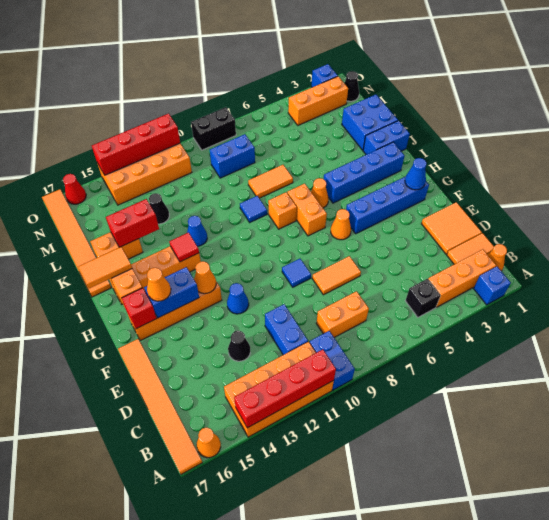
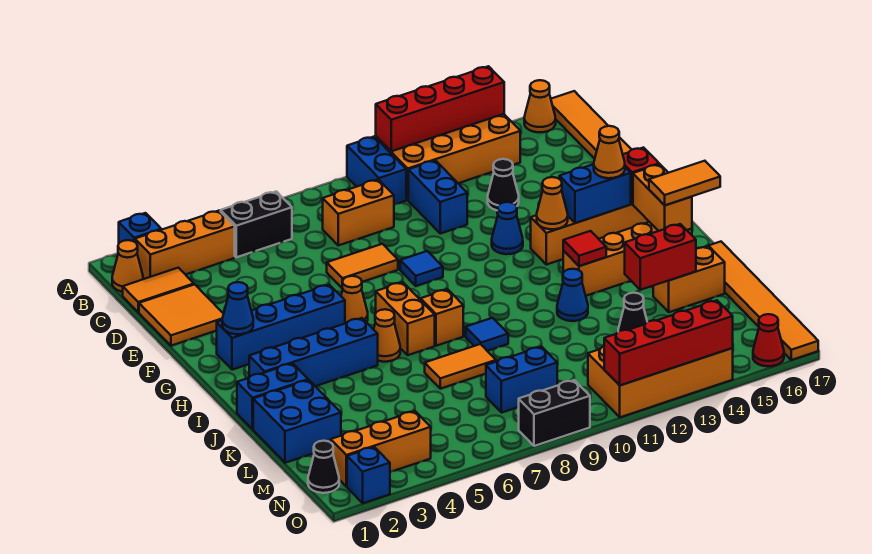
black brick B5 level 1 -> black brick B5:B6 level 1

